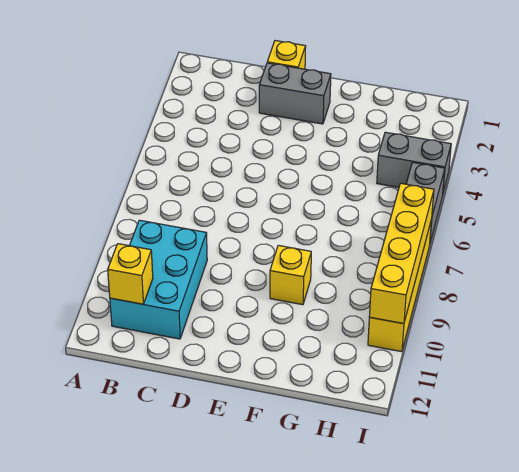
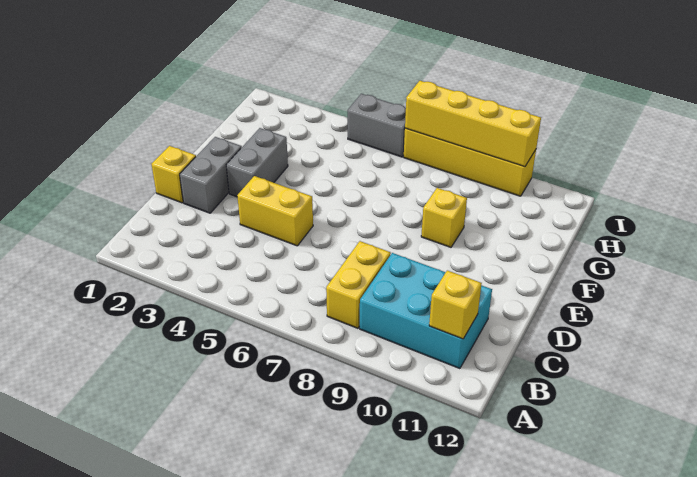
none -> yellow brick B8:C8 level 1
none -> yellow brick D4:D5 level 1
grey brick H4:I4 level 1 -> grey brick E3:F3 level 1

